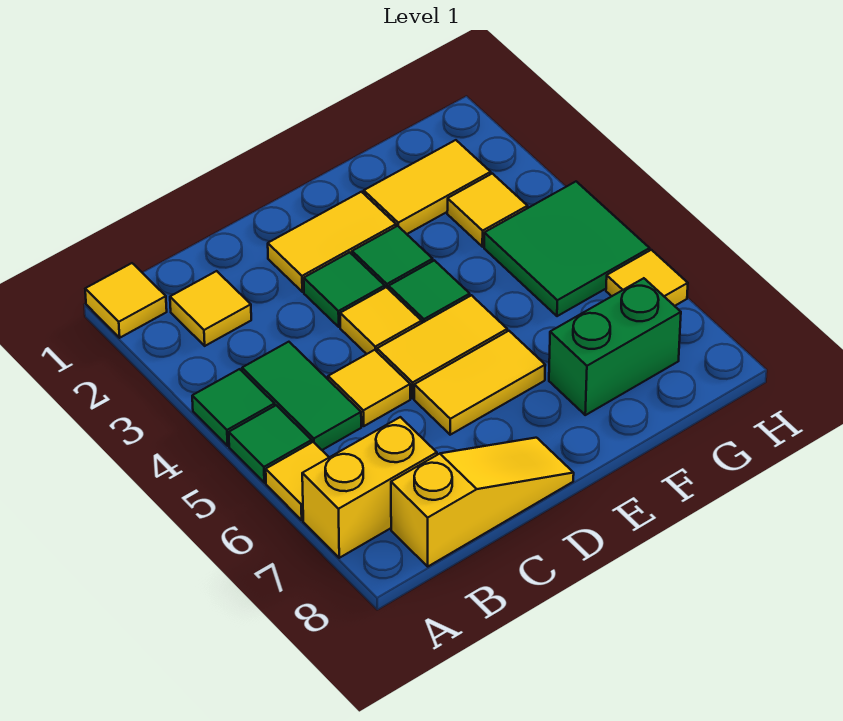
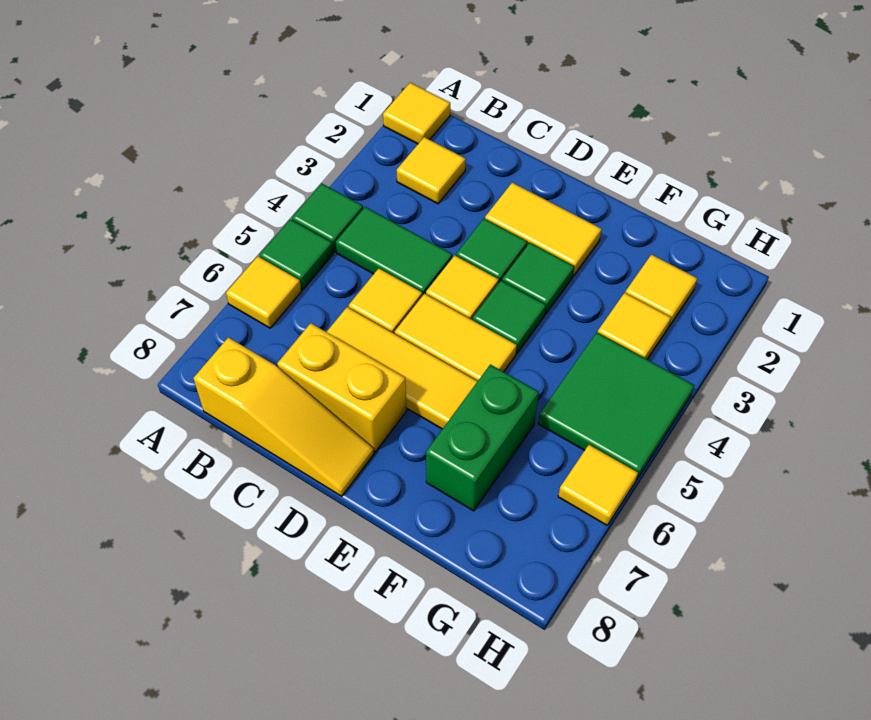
yellow brick A7:B7 level 1 -> yellow brick C7:D7 level 1
green tile B4:B5 level 1 -> green tile B4:C4 level 1
yellow tile D6:E6 level 1 -> yellow tile C6:E6 level 1
yellow tile F2:G2 level 1 -> yellow tile G2 level 1
green brick F7:G7 level 1 -> green brick F6:F7 level 1

